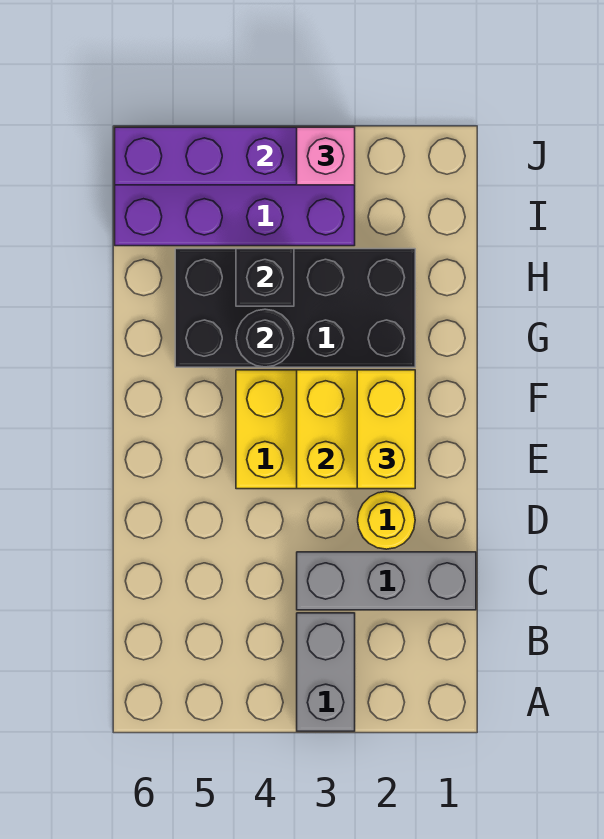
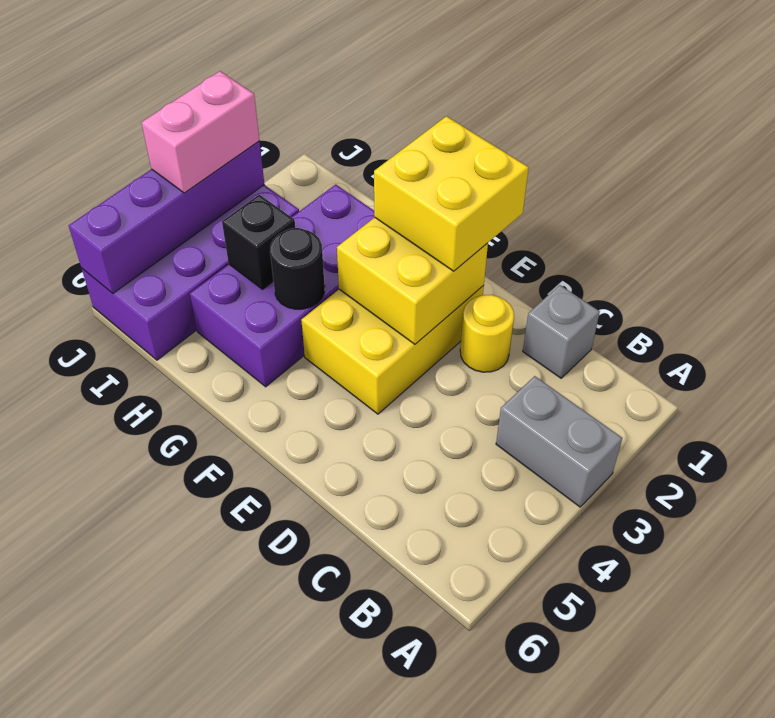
grey brick C1:C3 level 1 -> grey brick C1 level 1
yellow brick E2:F2 level 3 -> yellow brick E1:F2 level 3
black brick G2:H5 level 1 -> purple brick G2:H5 level 1
pink brick J3 level 3 -> pink brick J3:J4 level 3

